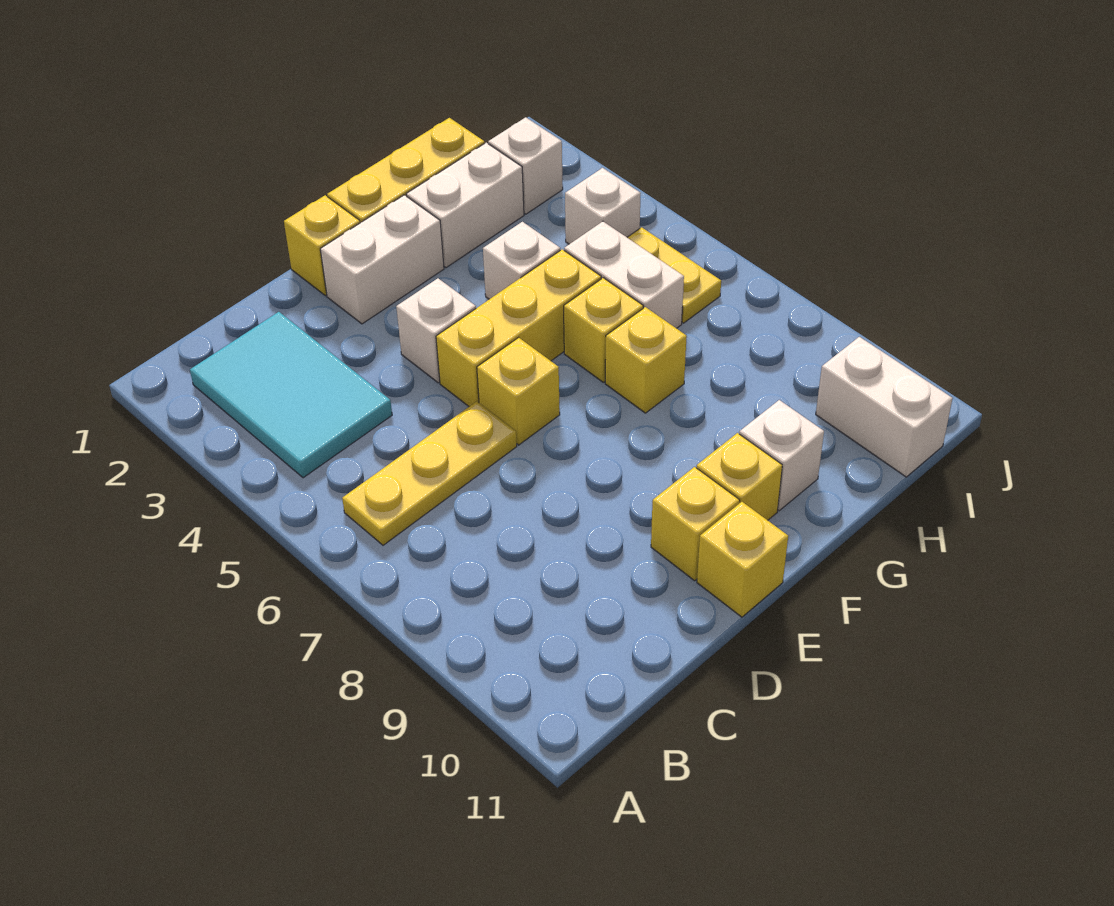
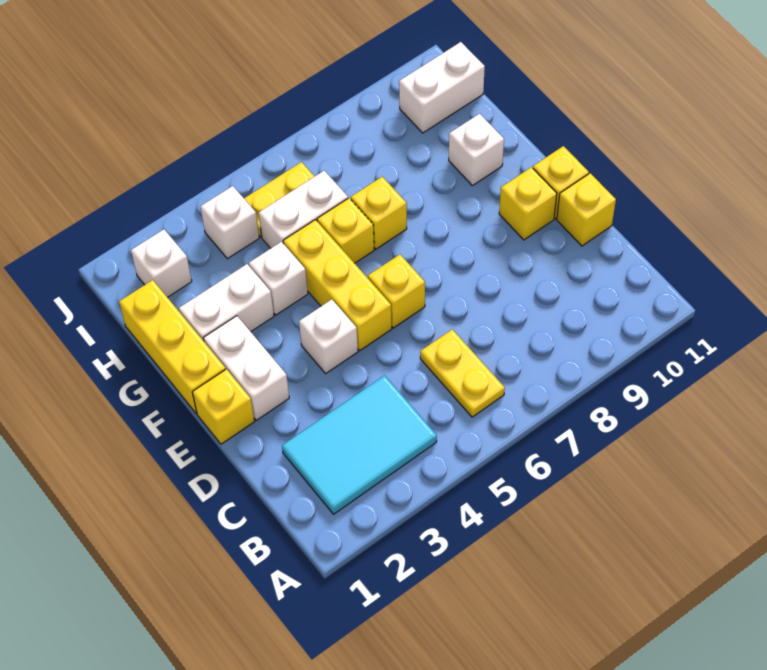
yellow plate B6:D6 level 1 -> yellow plate B6:C6 level 1
yellow brick F10 level 1 -> yellow brick D11 level 1
white brick G2:H2 level 1 -> white brick G2:G3 level 1

